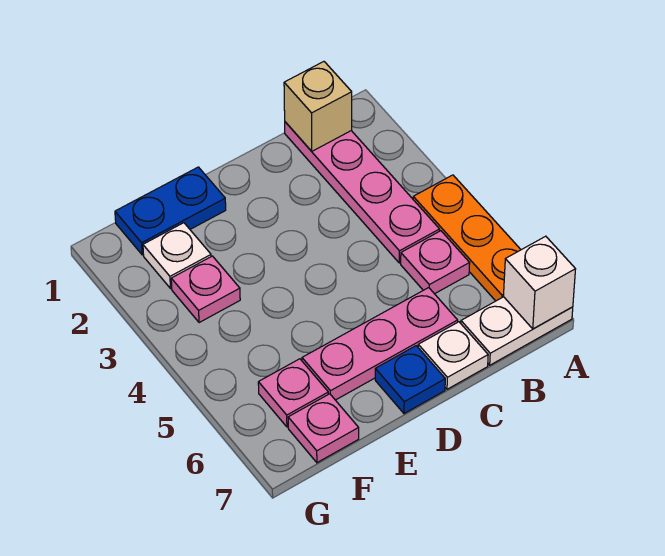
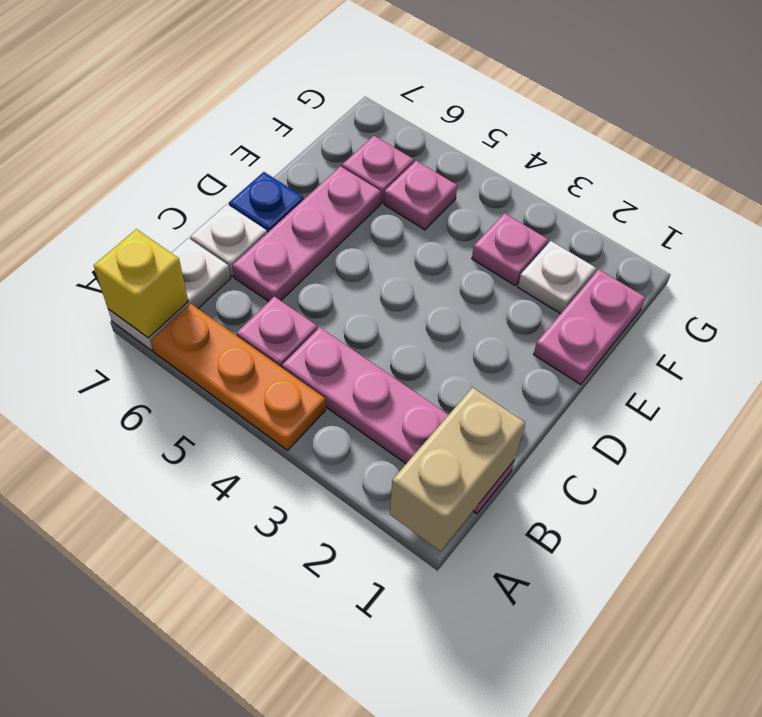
white brick A7 level 2 -> yellow brick A7 level 2
tan brick B1 level 2 -> tan brick A1:B1 level 2
blue plate E1:F1 level 1 -> pink plate E1:F1 level 1
pink plate F7 level 1 -> pink plate F5 level 1

